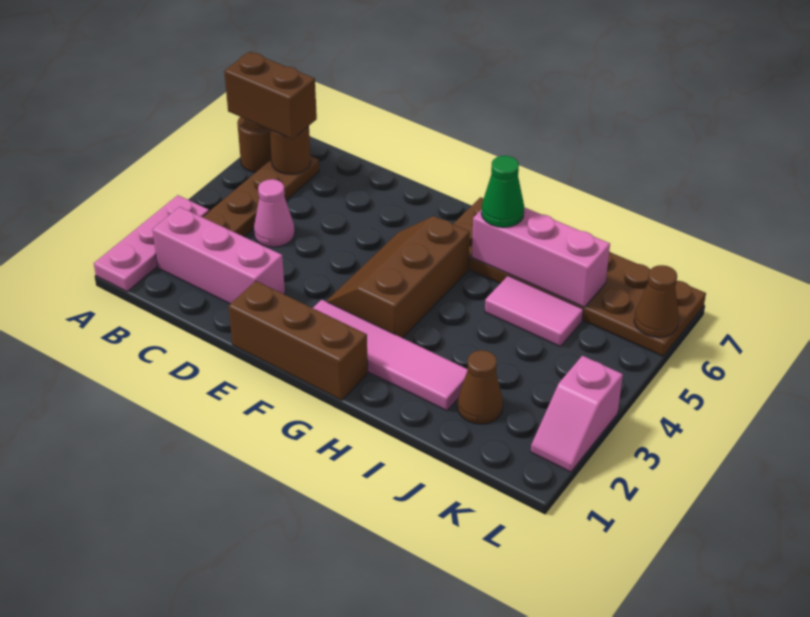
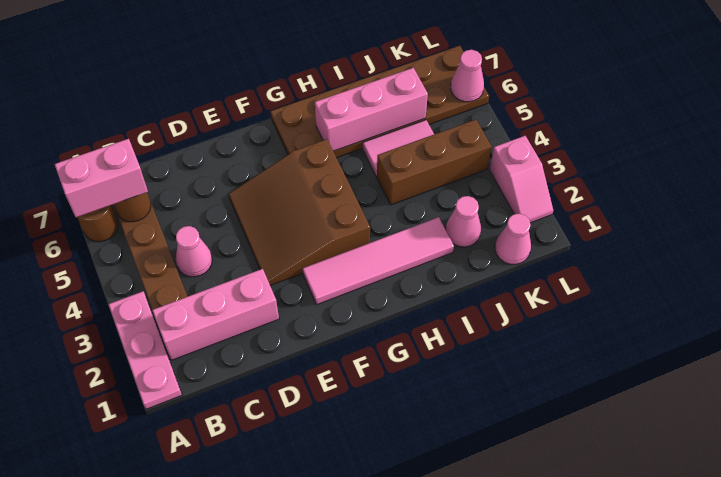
brown brick A6:B6 level 3 -> pink brick A6:B6 level 3
brown brick E1:G1 level 1 -> brown brick I4:K4 level 1
brown slope F3:G5 level 1 top G -> brown slope E3:G5 level 1 top G
green cone H6 level 3 -> none
brown cone J2 level 1 -> pink cone J2 level 1
none -> pink cone K1 level 1
brown cone L6 level 2 -> pink cone L6 level 2

